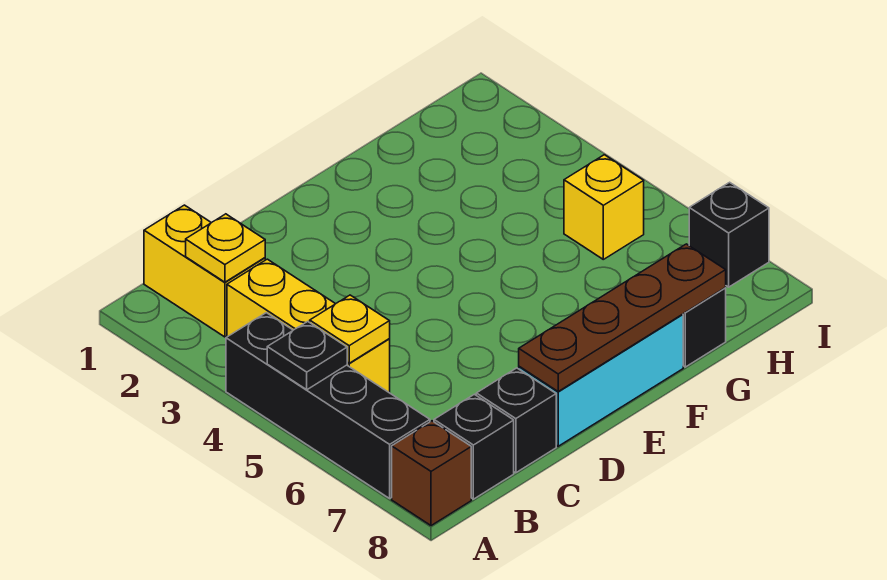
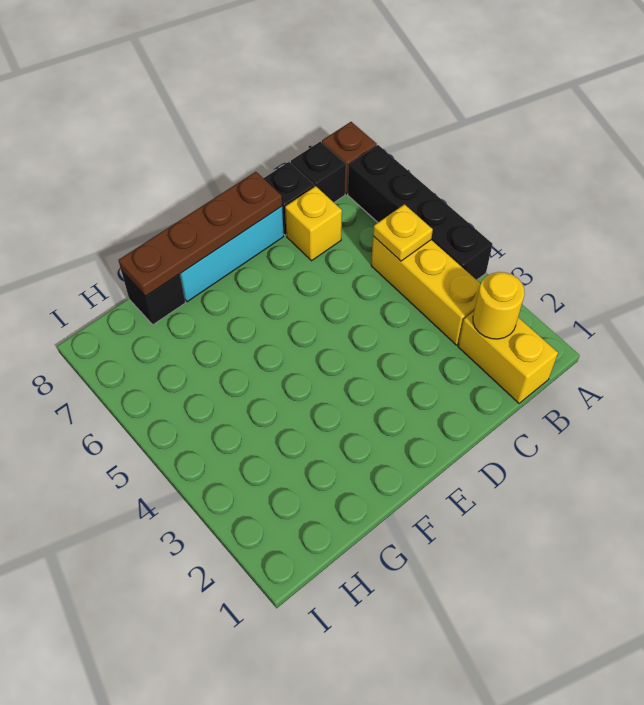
black plate A5 level 2 -> none
yellow plate B2 level 2 -> yellow round brick B2 level 2
yellow brick H5 level 1 -> yellow brick C7 level 1
black brick I7 level 1 -> none

